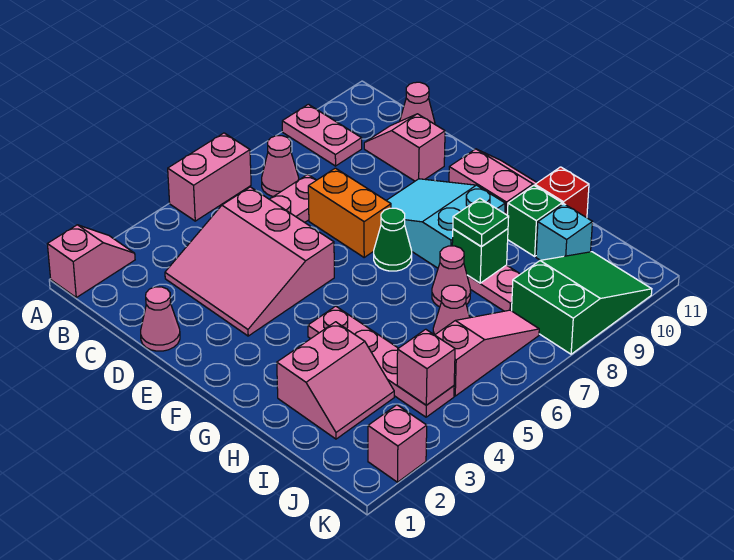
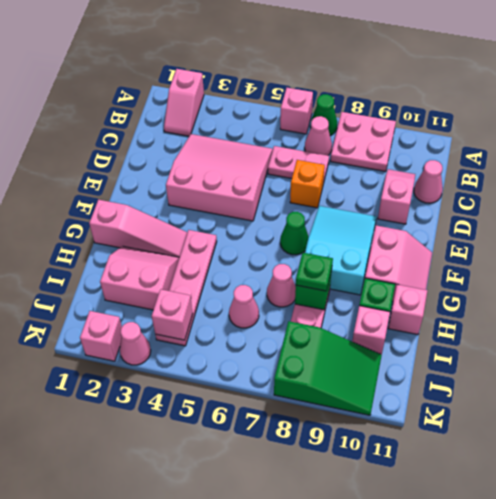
pink slope A1:A2 level 1 top 1 -> pink slope A2:B2 level 1 top A
pink brick A5:A6 level 1 -> pink brick A6 level 1
none -> green cone A7 level 1
pink plate A9:B9 level 1 -> pink plate A8:B9 level 1
pink slope C3:E5 level 1 top 5 -> pink slope C3:E5 level 1 top E
pink cone D1 level 1 -> pink cone K3 level 1
orange brick D7:E7 level 1 -> orange brick D7 level 1
pink slope H2:I3 level 1 top H -> pink slope H2:I3 level 1 top I
red brick H11 level 1 -> pink brick H11 level 1
cyan brick I10 level 1 -> pink brick I10 level 1
pink slope J5:J7 level 1 top 5 -> pink slope G1:G3 level 1 top 1

